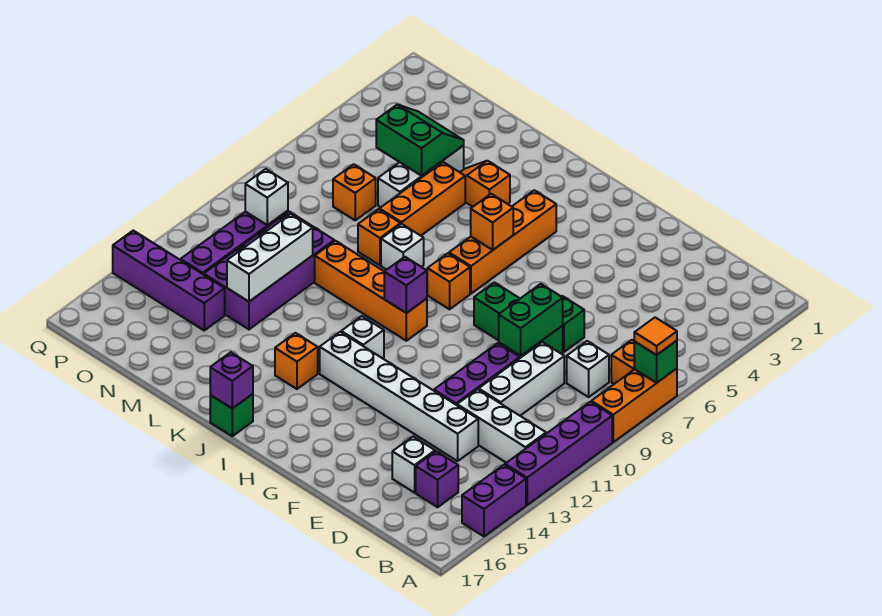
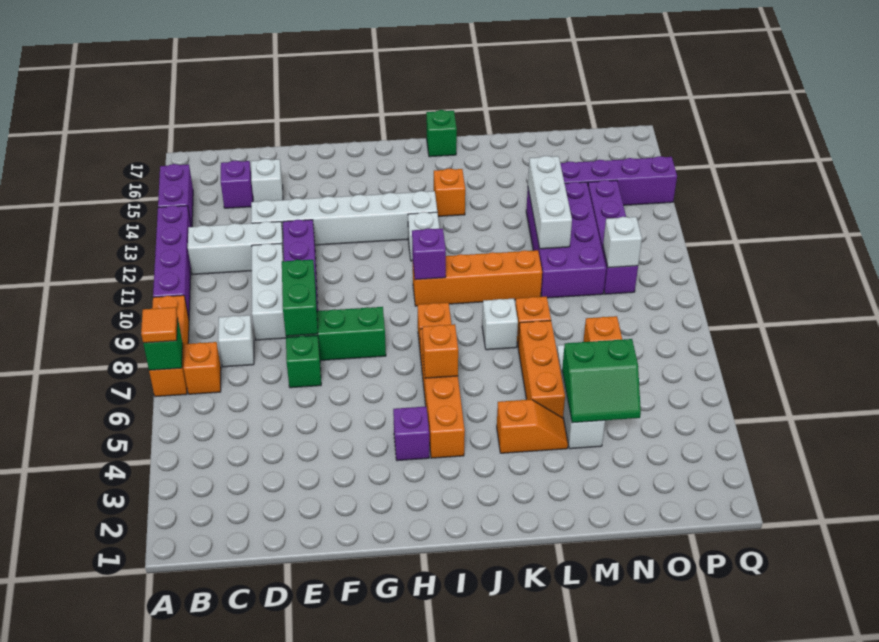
purple brick J17 level 2 -> purple brick H4 level 1

